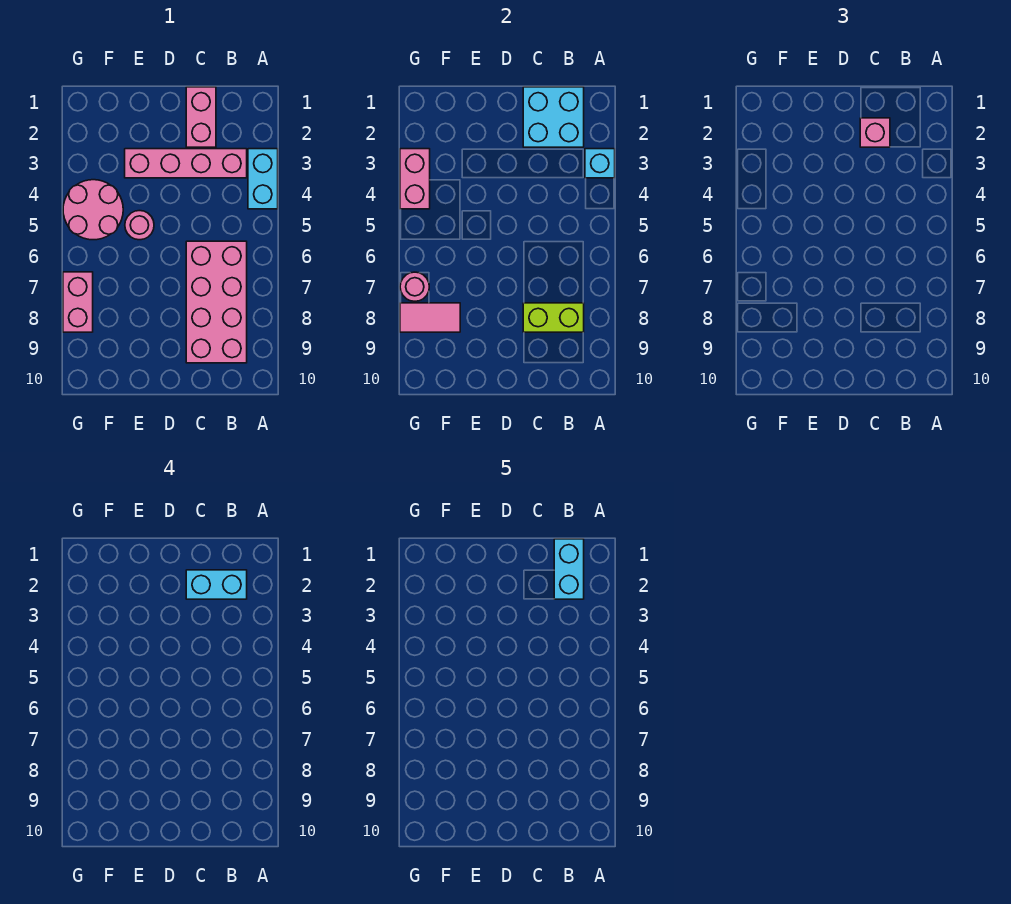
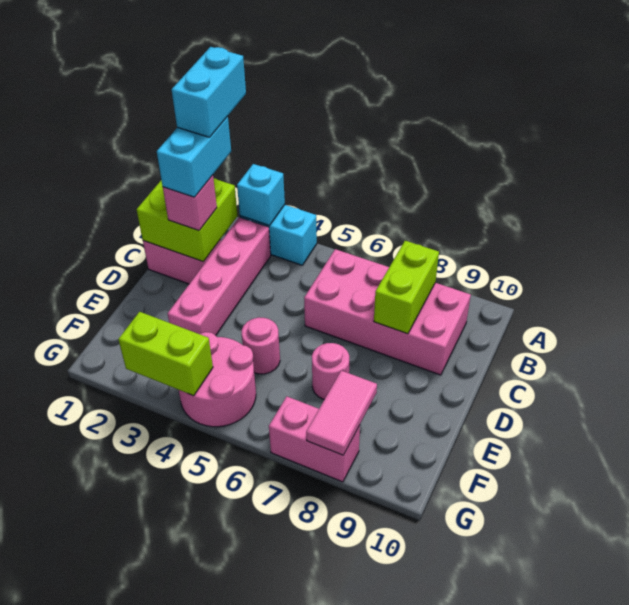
cyan brick B1:C2 level 2 -> lime brick B1:C2 level 2
cyan brick B1:B2 level 5 -> cyan brick A2:B2 level 5
pink brick G3:G4 level 2 -> lime brick G3:G4 level 2
pink round brick G7 level 2 -> pink round brick E7 level 1

